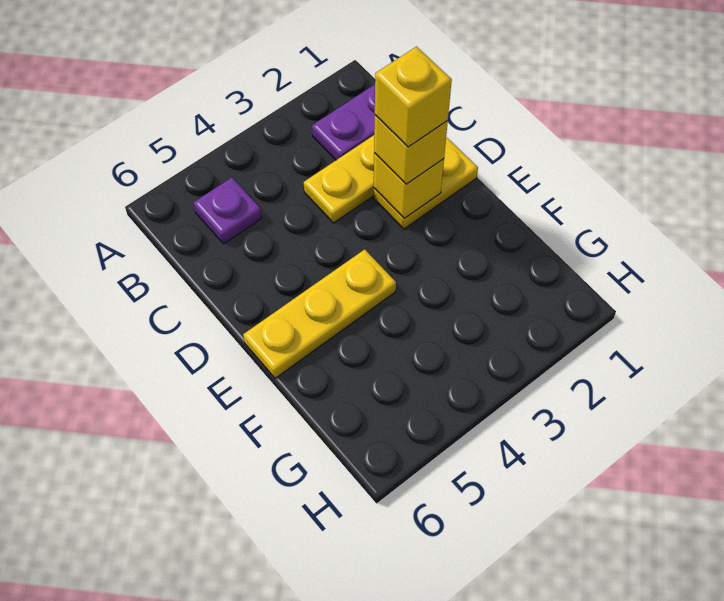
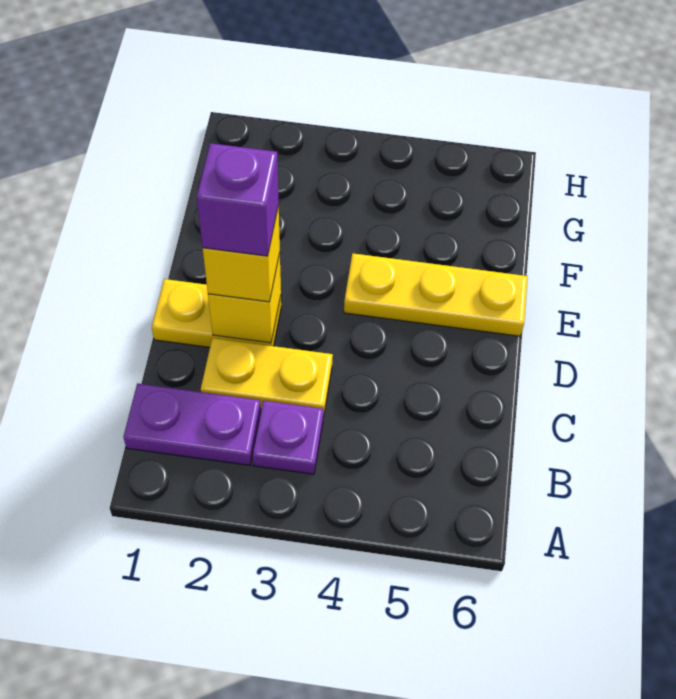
purple plate B5 level 1 -> purple plate B3 level 1
yellow brick D2 level 4 -> purple brick D2 level 4

